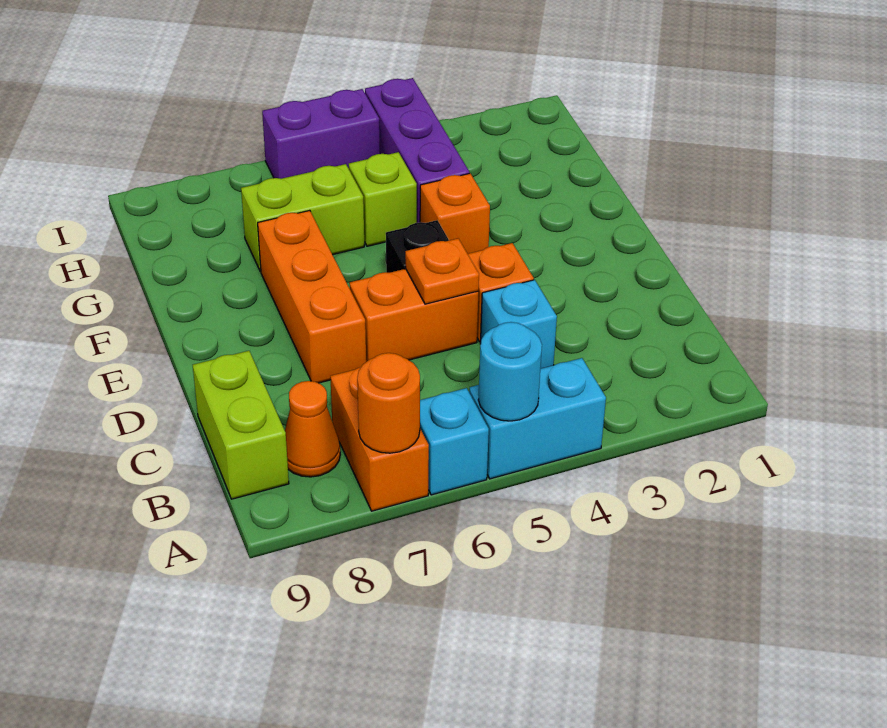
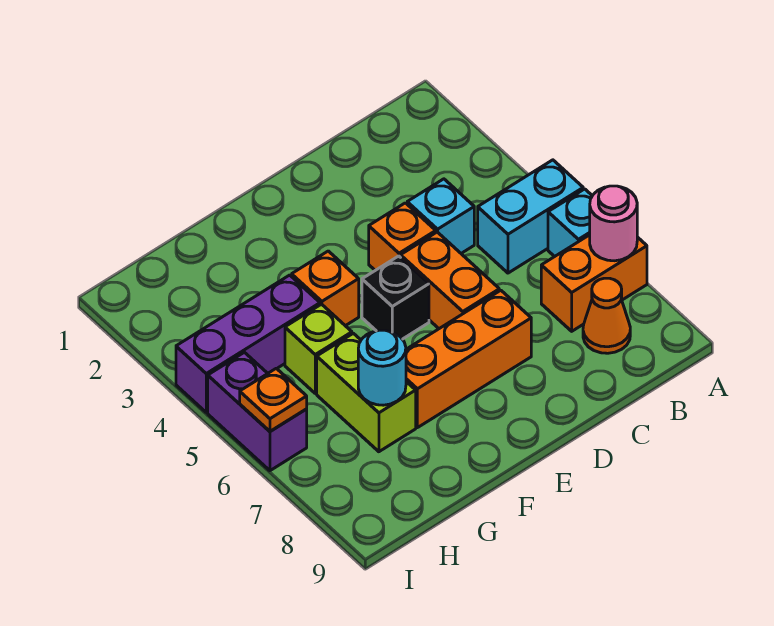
cyan brick A4:A5 level 1 -> cyan brick A5:B5 level 1
cyan round brick A5 level 2 -> cyan round brick G7 level 2
orange round brick A7 level 2 -> pink round brick A7 level 2
lime brick B9:C9 level 1 -> none
orange plate D5 level 2 -> orange plate I6 level 2

